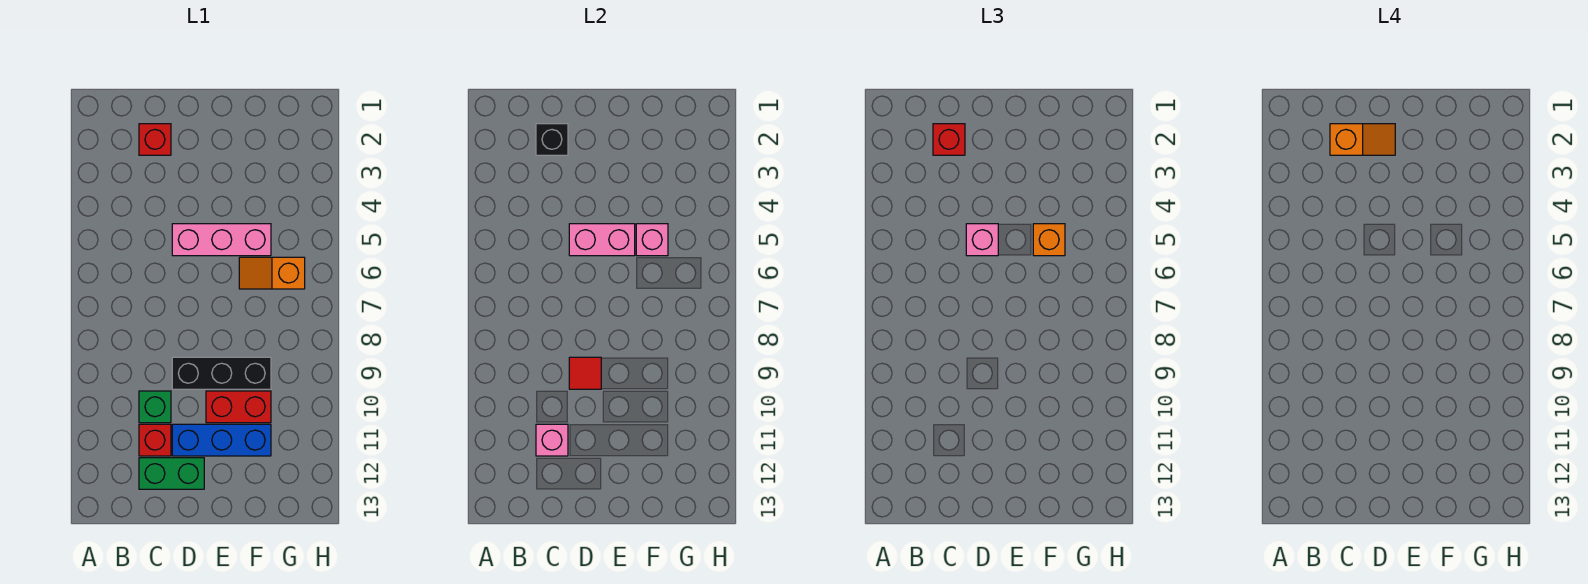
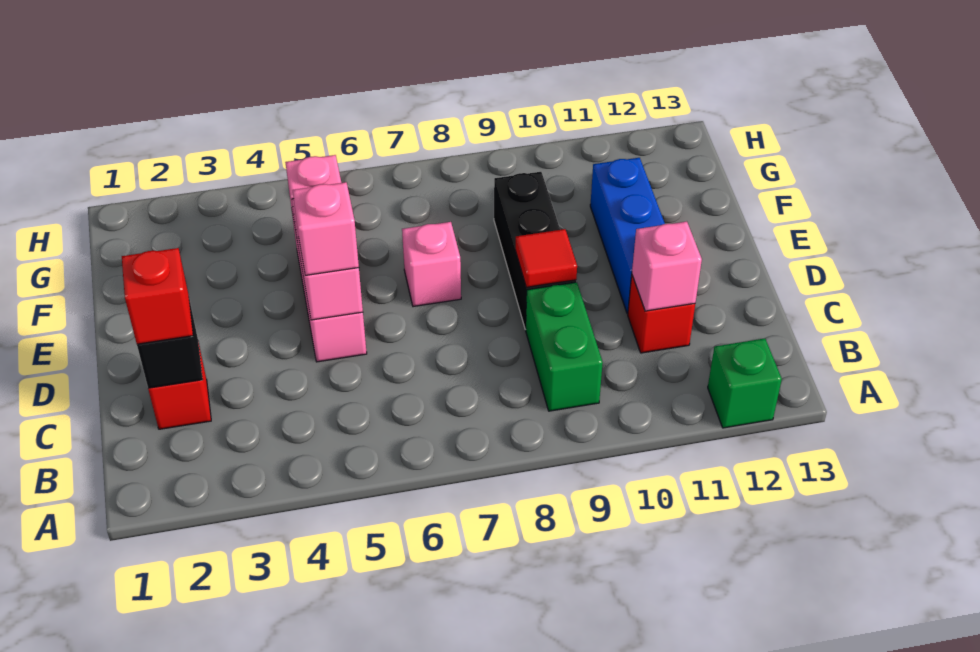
orange slope C2:D2 level 4 top C -> none
green brick C10 level 1 -> green brick A12 level 1
green brick C12:D12 level 1 -> green brick B9:C9 level 1
none -> pink brick E7 level 1
red brick E10:F10 level 1 -> none
orange brick F5 level 3 -> none
orange slope F6:G6 level 1 top G -> none

